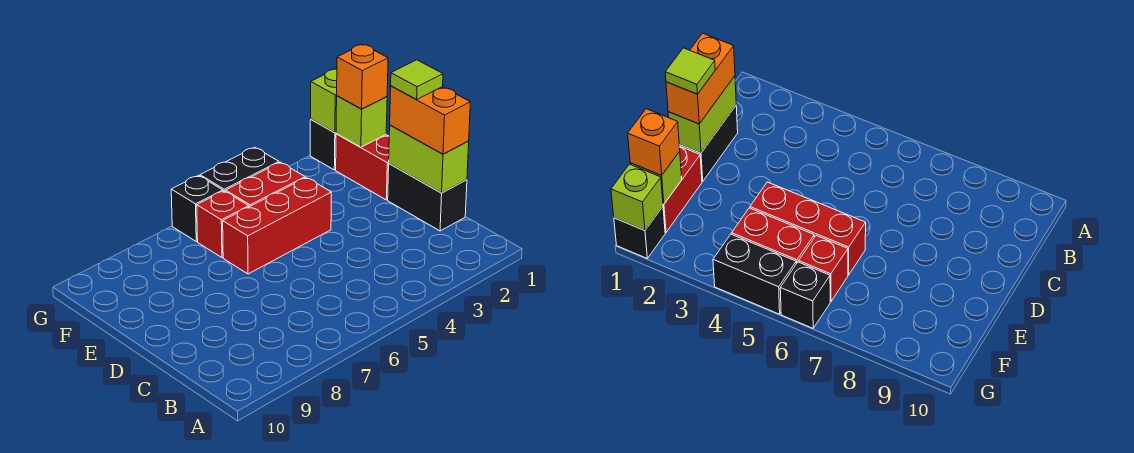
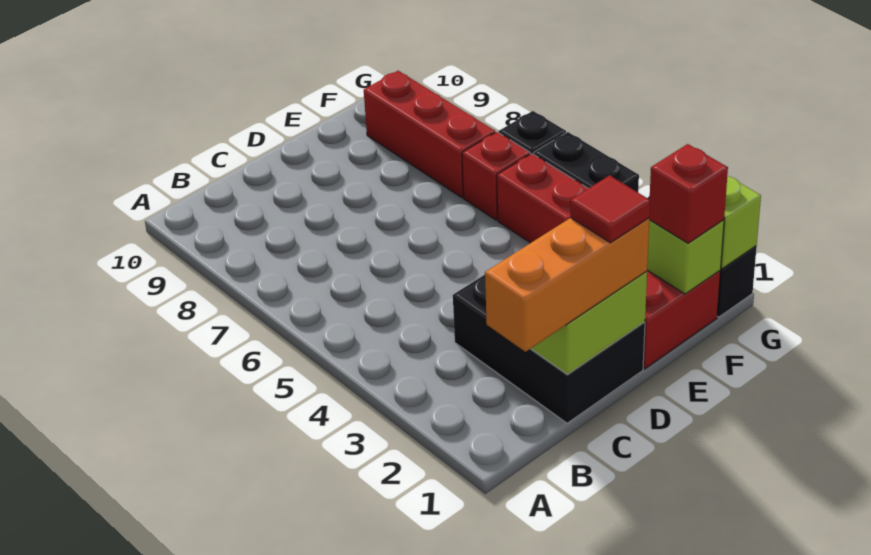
black brick C1:D1 level 1 -> black brick C1:D3 level 1
orange brick C1:D1 level 3 -> orange brick B1:D1 level 3
lime tile D1 level 4 -> red tile D1 level 4
red brick E4:E6 level 1 -> red brick F7:F9 level 1
orange brick F1 level 3 -> red brick F1 level 3

